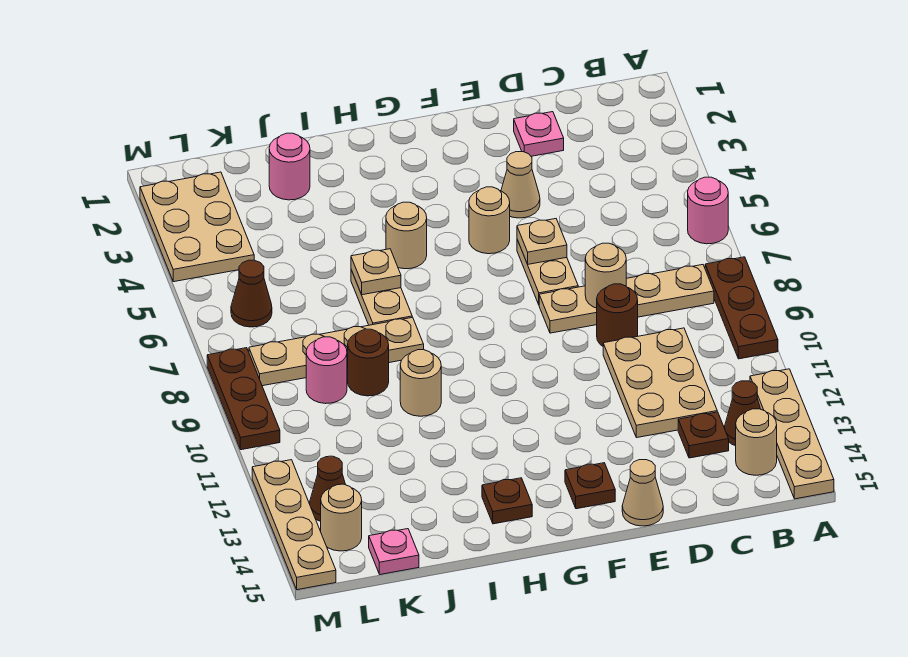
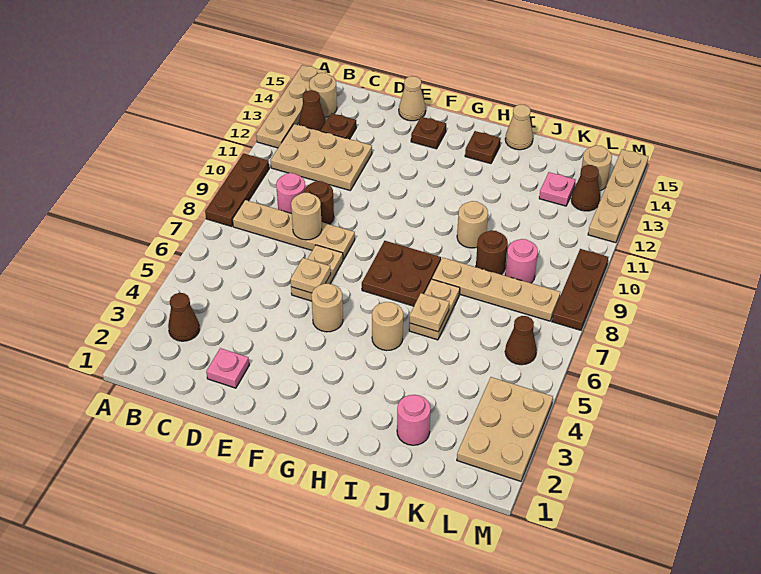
pink round brick A6 level 1 -> pink round brick C9 level 1
none -> brown cone B3 level 1
tan plate C10:D12 level 1 -> tan plate B11:D12 level 1
tan cone E4 level 1 -> tan cone I15 level 1
none -> brown plate G7:H8 level 1
pink plate K15 level 1 -> pink plate K13 level 1

